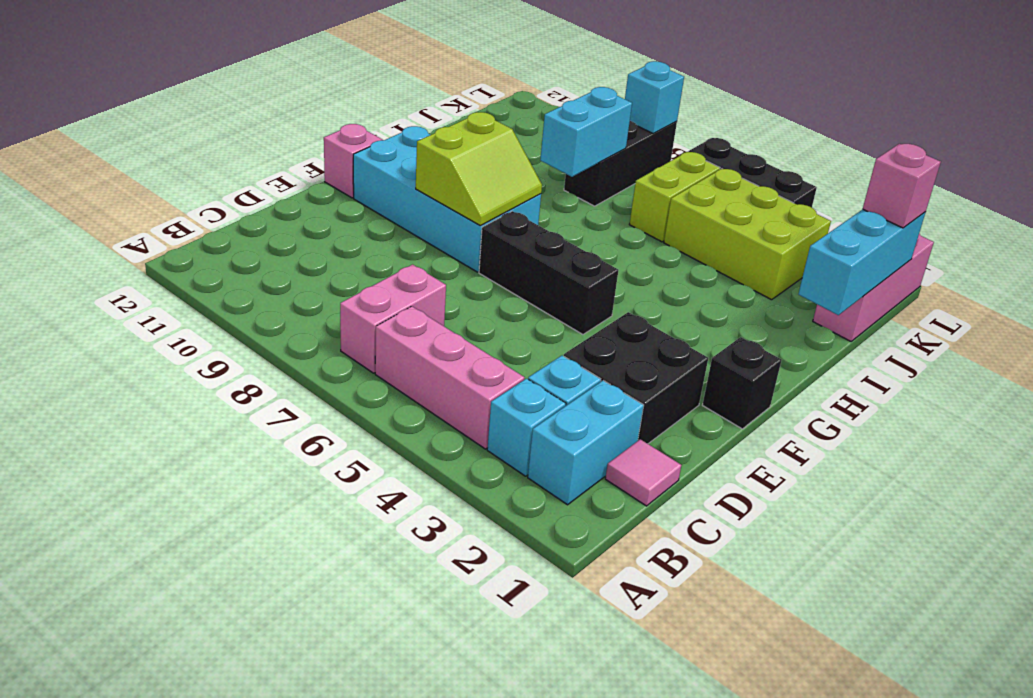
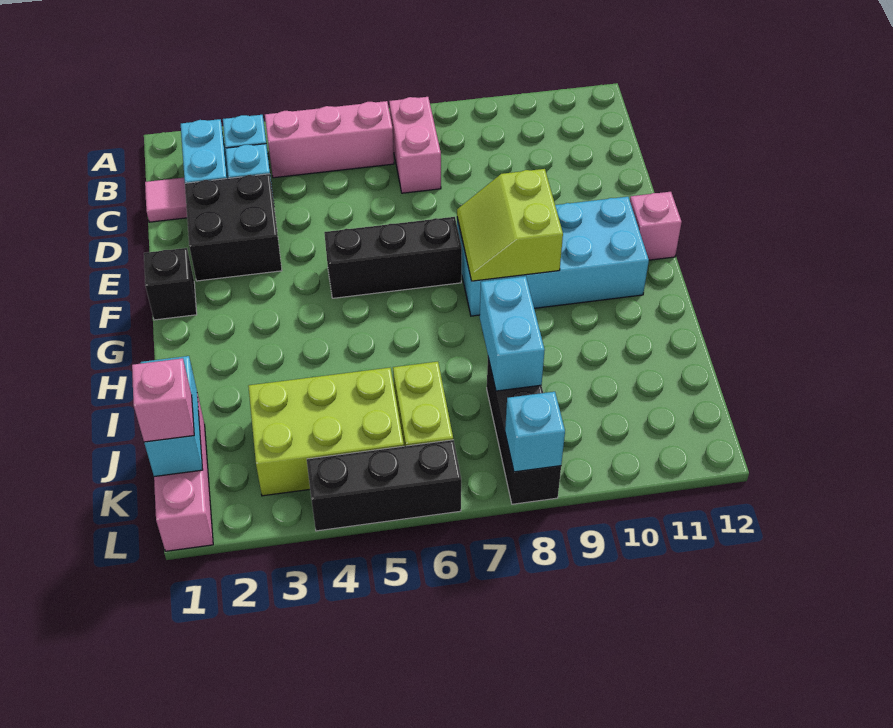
cyan brick I1:K1 level 2 -> cyan brick J1:K1 level 2

